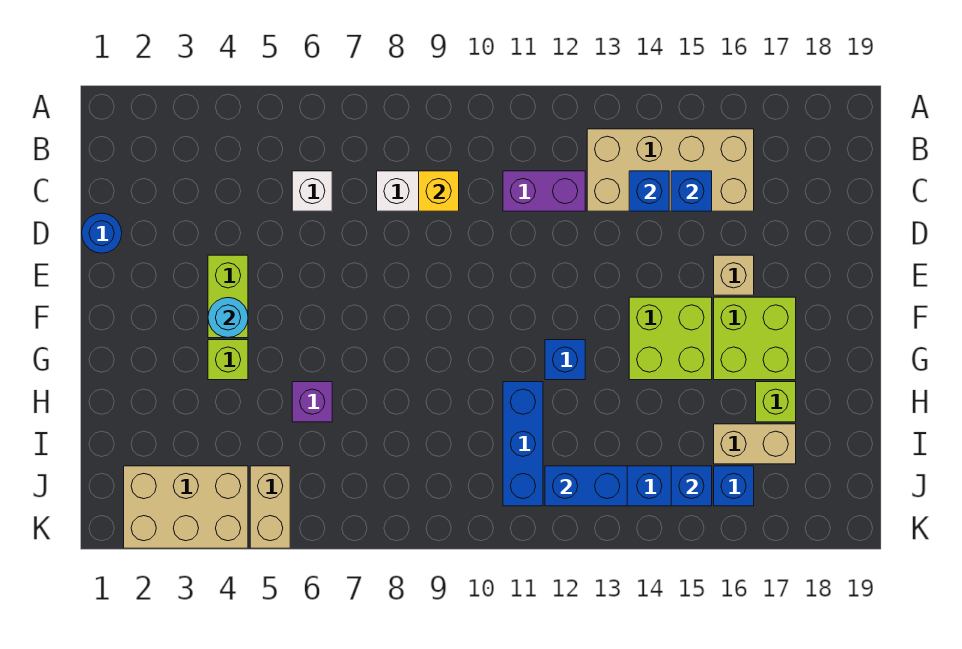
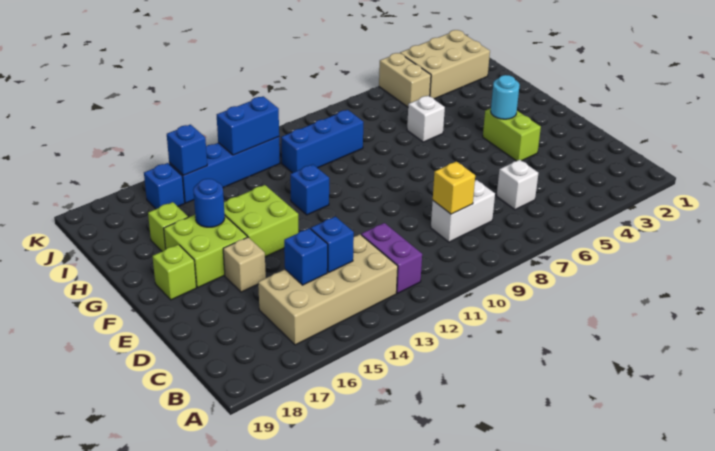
purple brick C11:C12 level 1 -> purple brick B12:C12 level 1
blue round brick D1 level 1 -> blue round brick G16 level 2
lime brick G4 level 1 -> lime brick F18 level 1
purple brick H6 level 1 -> white brick H6 level 1
blue brick H11:J11 level 1 -> blue brick I9:I11 level 1
tan brick I16:I17 level 1 -> none

